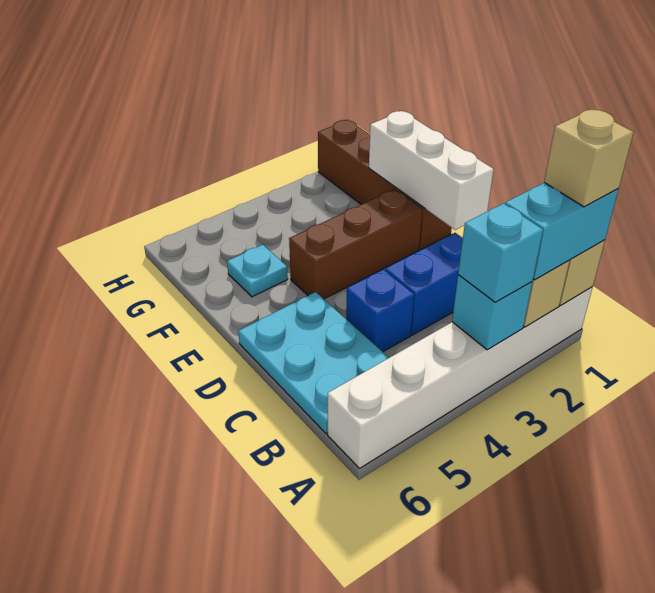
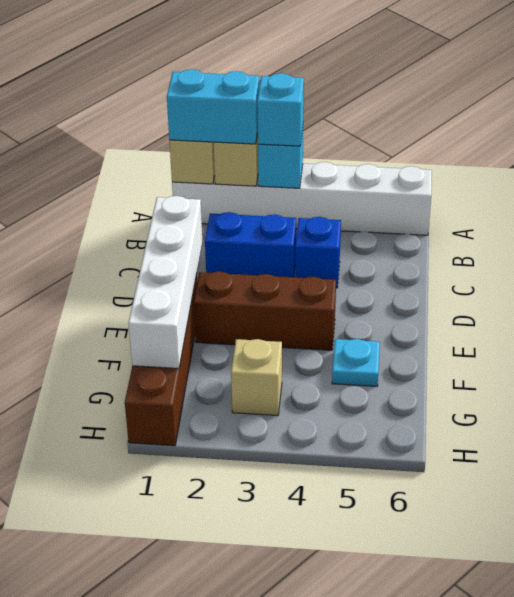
tan brick A1 level 4 -> tan brick G3 level 1
cyan plate B5:D6 level 1 -> none
white brick D1:F1 level 2 -> white brick D1:G1 level 2

